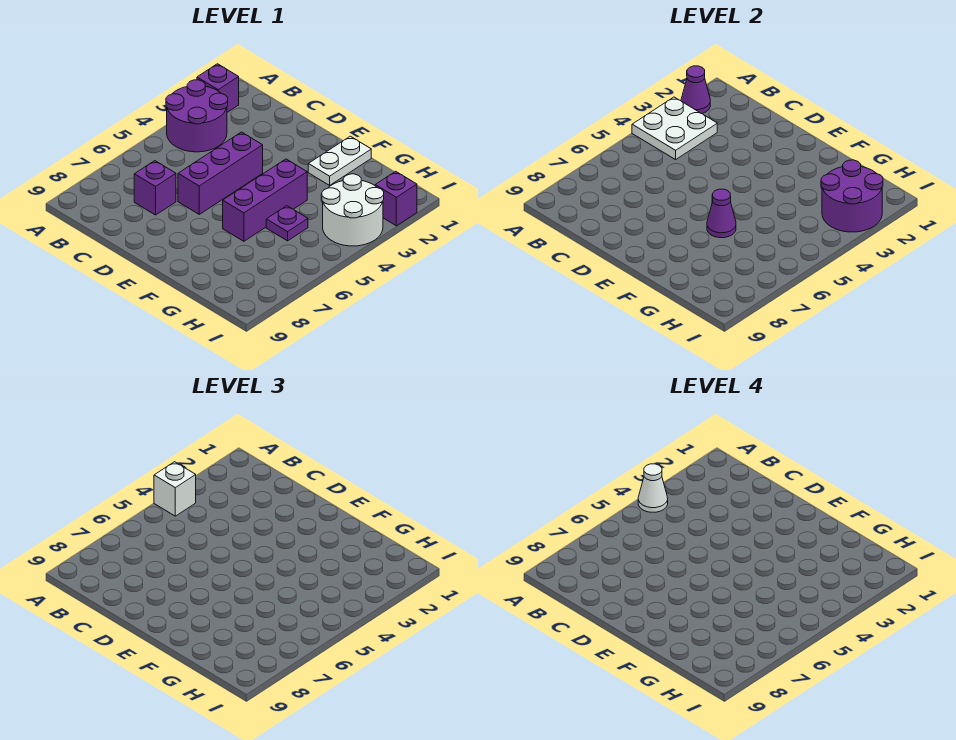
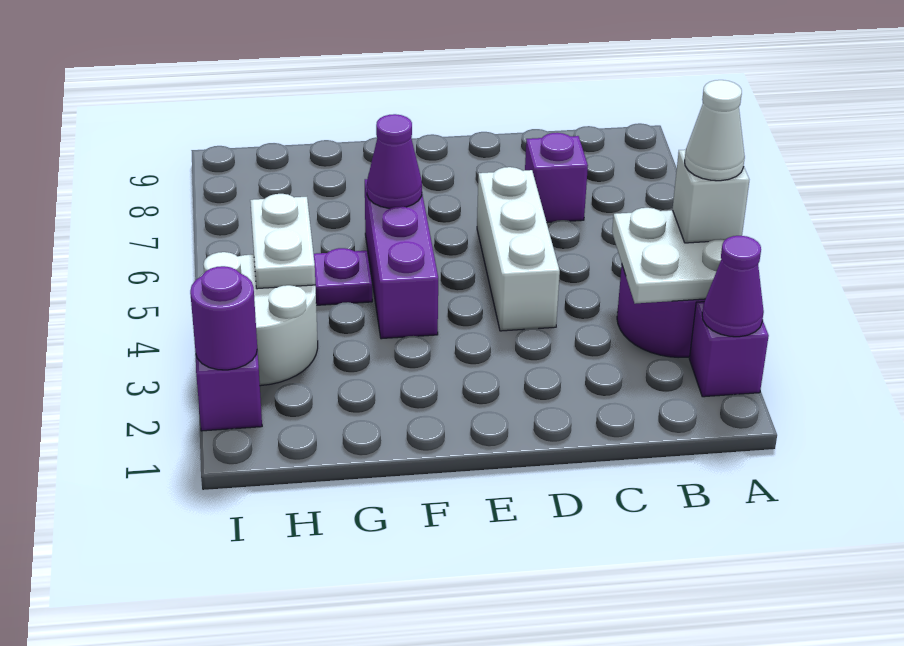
purple brick D4:D6 level 1 -> white brick D4:D6 level 1
white plate F1:F2 level 1 -> white plate H4:H5 level 2
purple round brick H2:I3 level 2 -> purple round brick I2 level 2

